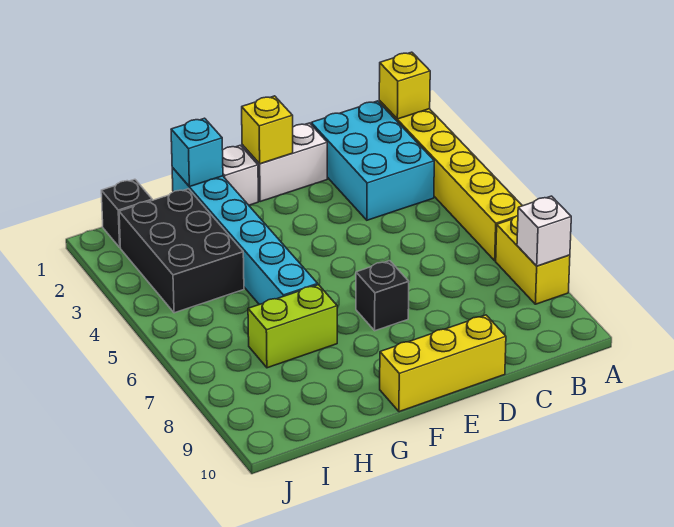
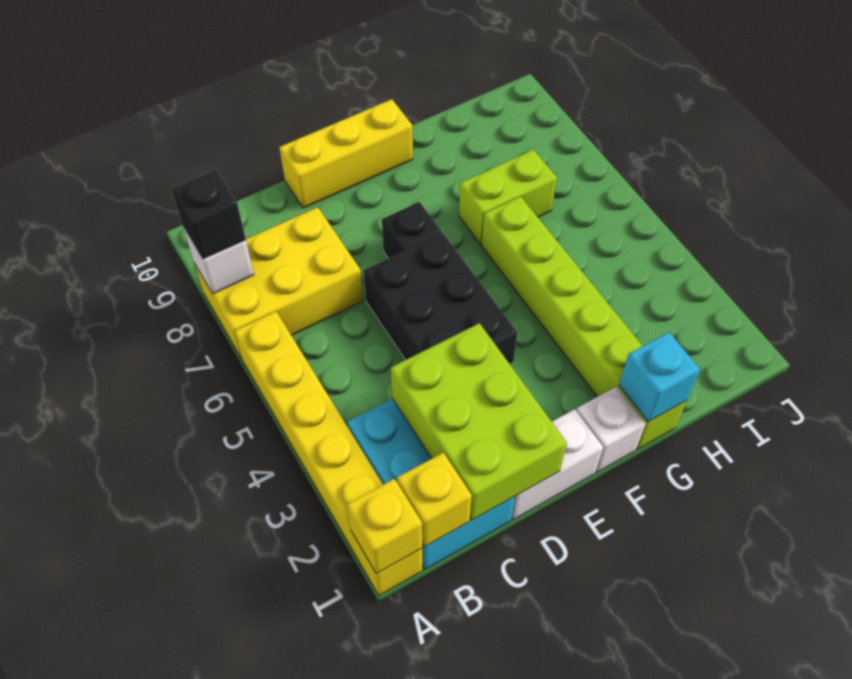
yellow brick A7:A8 level 1 -> yellow brick A7:C8 level 1
none -> lime brick C1:D3 level 2
yellow brick E1 level 2 -> yellow brick B1 level 2
cyan brick G1:G6 level 1 -> lime brick G1:G6 level 1
black brick H2:I4 level 1 -> black brick D4:E6 level 1
black brick I1 level 1 -> black brick A8 level 3

